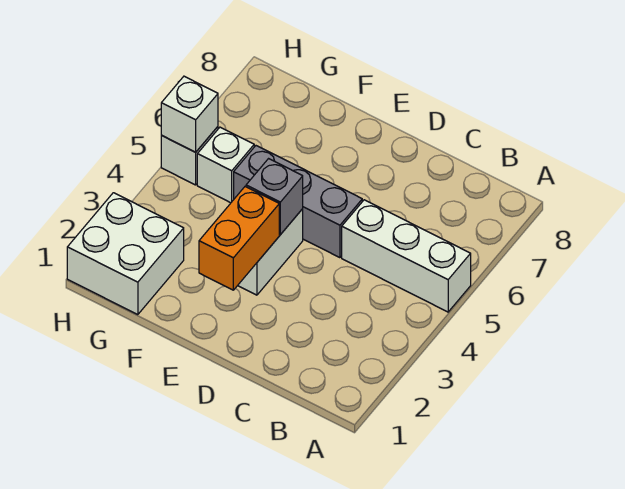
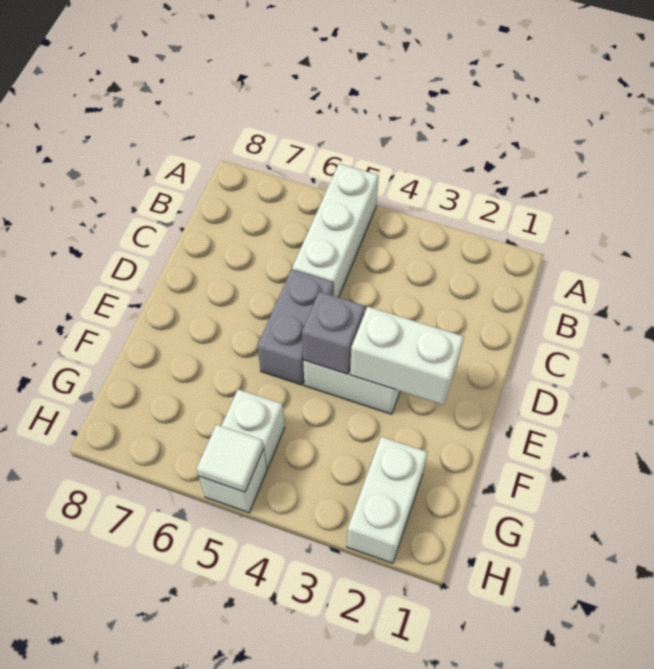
grey brick D5:F5 level 1 -> grey brick D5:E5 level 1
orange brick E2:E3 level 2 -> white brick E2:E3 level 2
white brick G1:H2 level 1 -> white brick G2:H2 level 1
white brick H5 level 2 -> white tile H5 level 2

